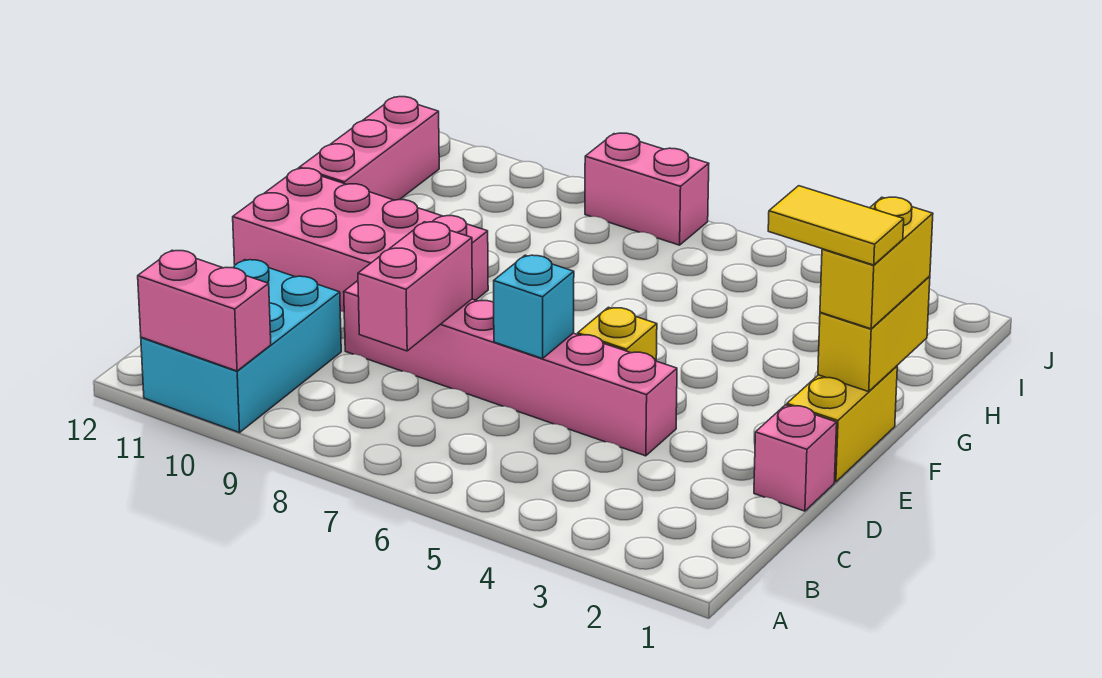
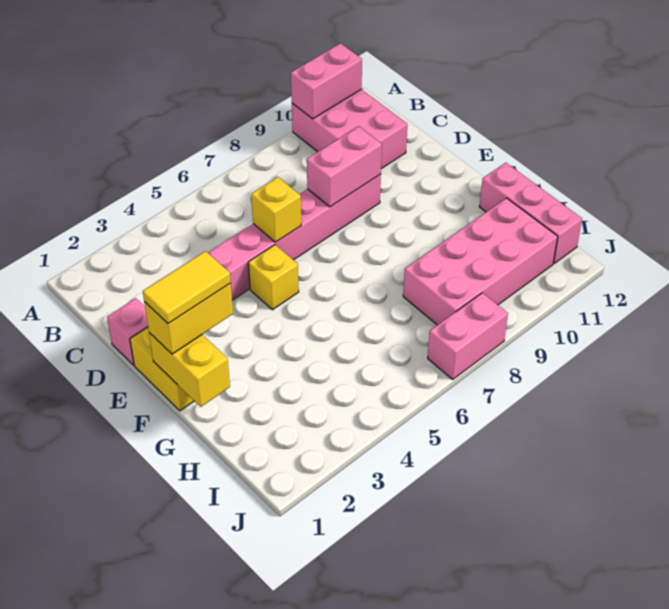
cyan brick A10:C11 level 1 -> pink brick A10:C11 level 1
pink brick C8:D8 level 2 -> pink brick D8:D9 level 2
cyan brick D6 level 2 -> yellow brick D6 level 2
pink brick E9:F12 level 1 -> pink brick H8:I11 level 1
yellow brick F1:G1 level 3 -> yellow brick F1:F2 level 3

